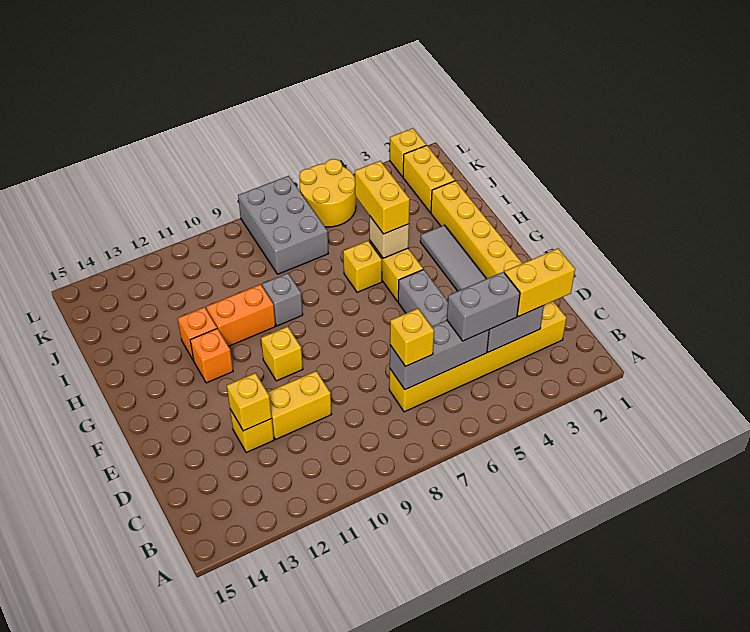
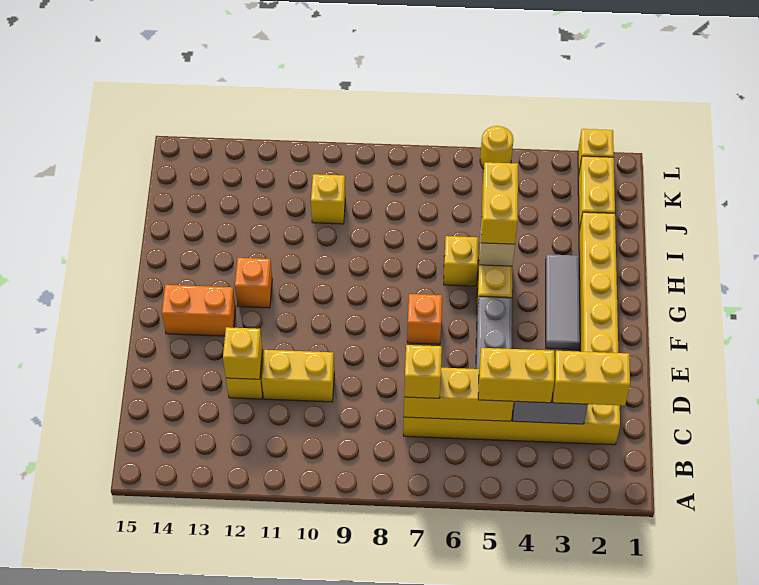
grey brick C4:C5 level 3 -> yellow brick C4:C5 level 3
grey brick C5:C7 level 2 -> yellow brick C5:C7 level 2
yellow brick F10 level 1 -> yellow brick J10 level 1
grey brick H9 level 1 -> none
orange brick H10:H11 level 1 -> orange brick F13:F14 level 1
orange brick H12 level 1 -> orange brick F7 level 1
grey brick J7:L8 level 1 -> none
yellow round brick K5:L6 level 1 -> yellow round brick L5 level 1

